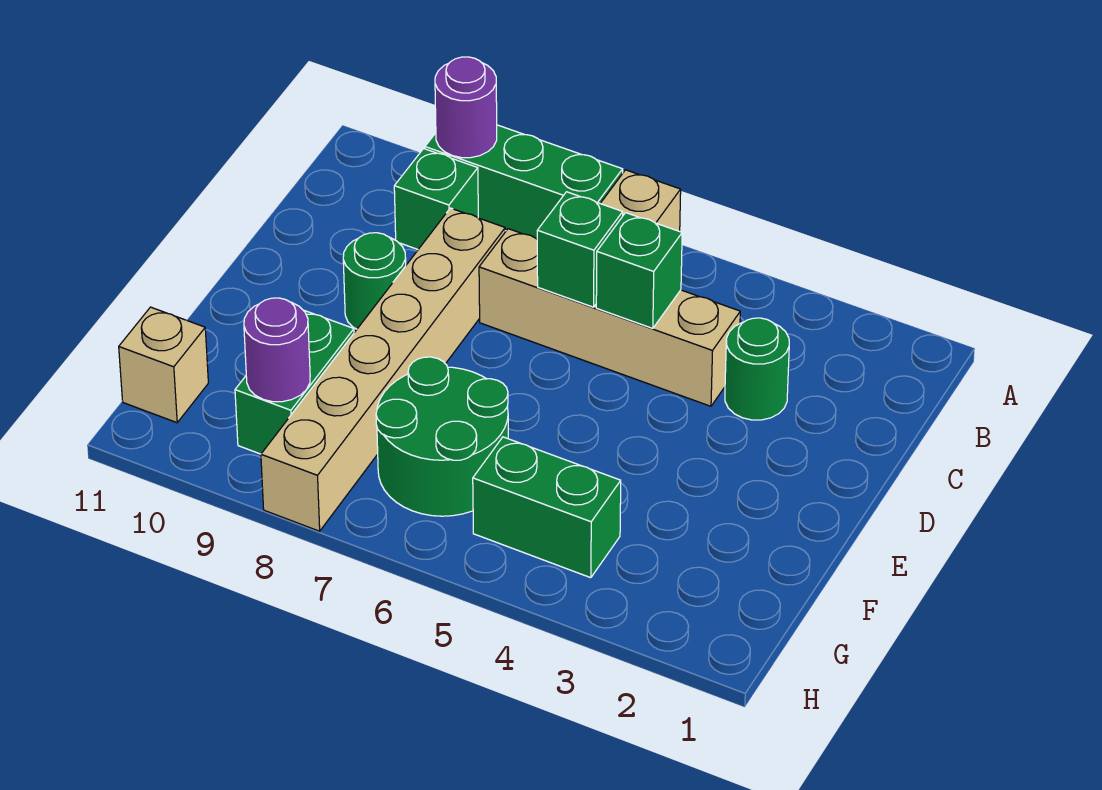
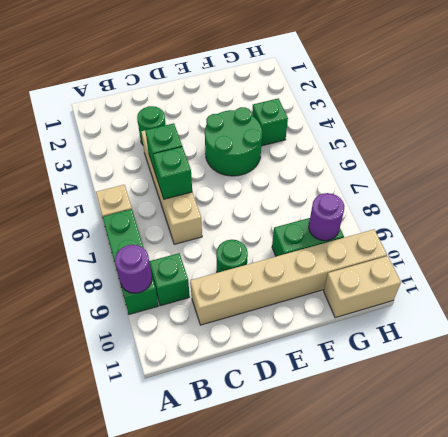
tan brick C8:H8 level 1 -> tan brick C10:H10 level 1
green round brick F6:G7 level 1 -> green round brick E4:F5 level 1
green brick G4:G5 level 1 -> green brick G4 level 1
tan brick G11 level 1 -> tan brick G11:H11 level 1

